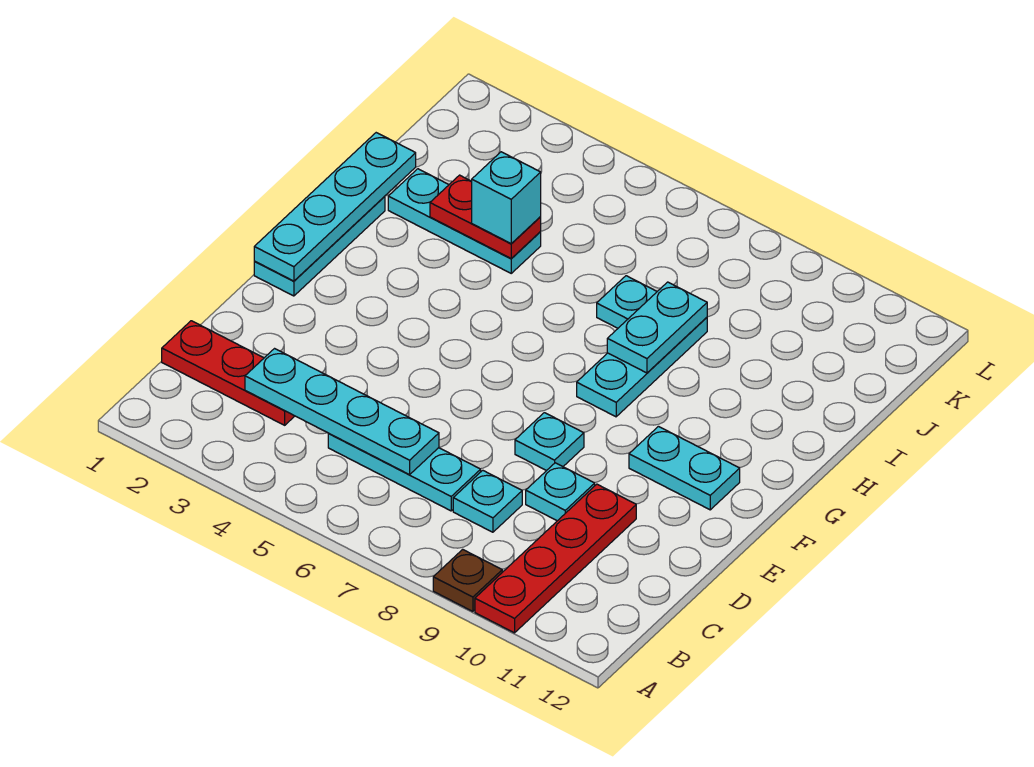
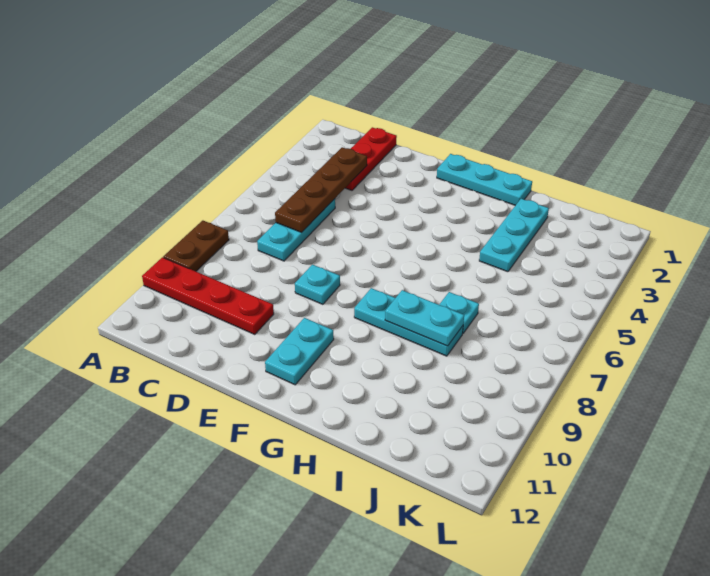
brown plate A9 level 1 -> brown plate A8:A9 level 1
cyan plate C3:C6 level 2 -> brown plate C3:C6 level 2
cyan plate C8 level 1 -> none
cyan plate D9 level 1 -> none
cyan plate F1:I1 level 2 -> none
red plate I3:I4 level 2 -> none
cyan brick I4 level 3 -> none

